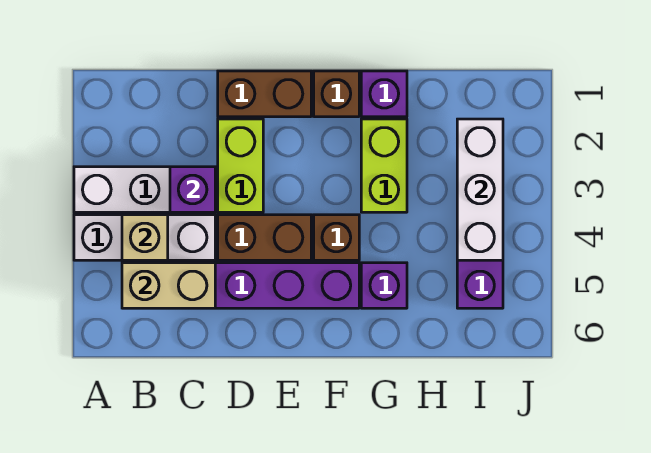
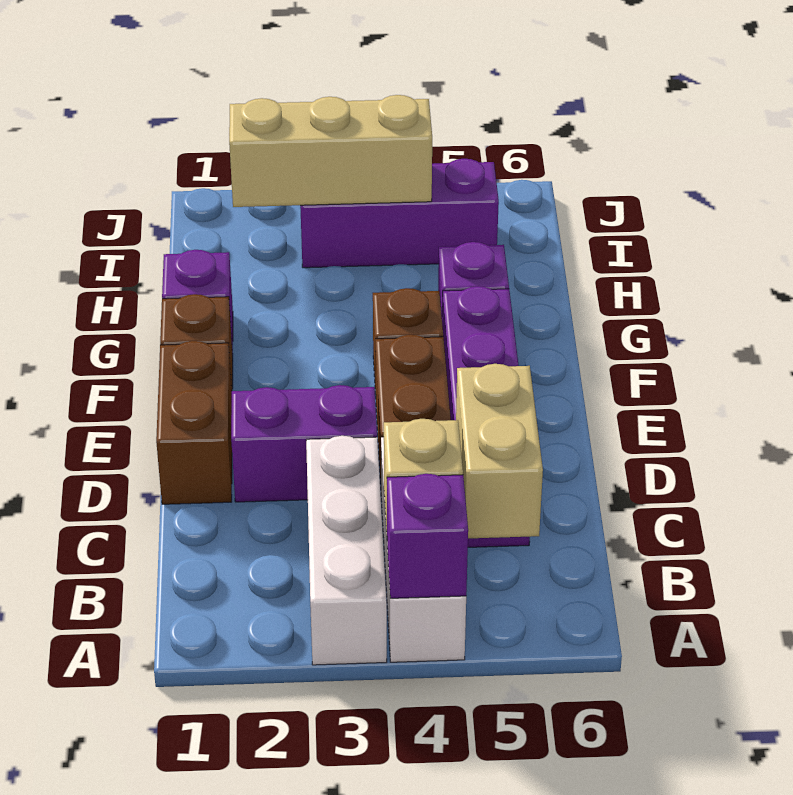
purple brick C3 level 2 -> purple brick A4 level 2
lime brick D2:D3 level 1 -> purple brick D2:D3 level 1
lime brick G2:G3 level 1 -> none
white brick I2:I4 level 2 -> tan brick I2:I4 level 2

